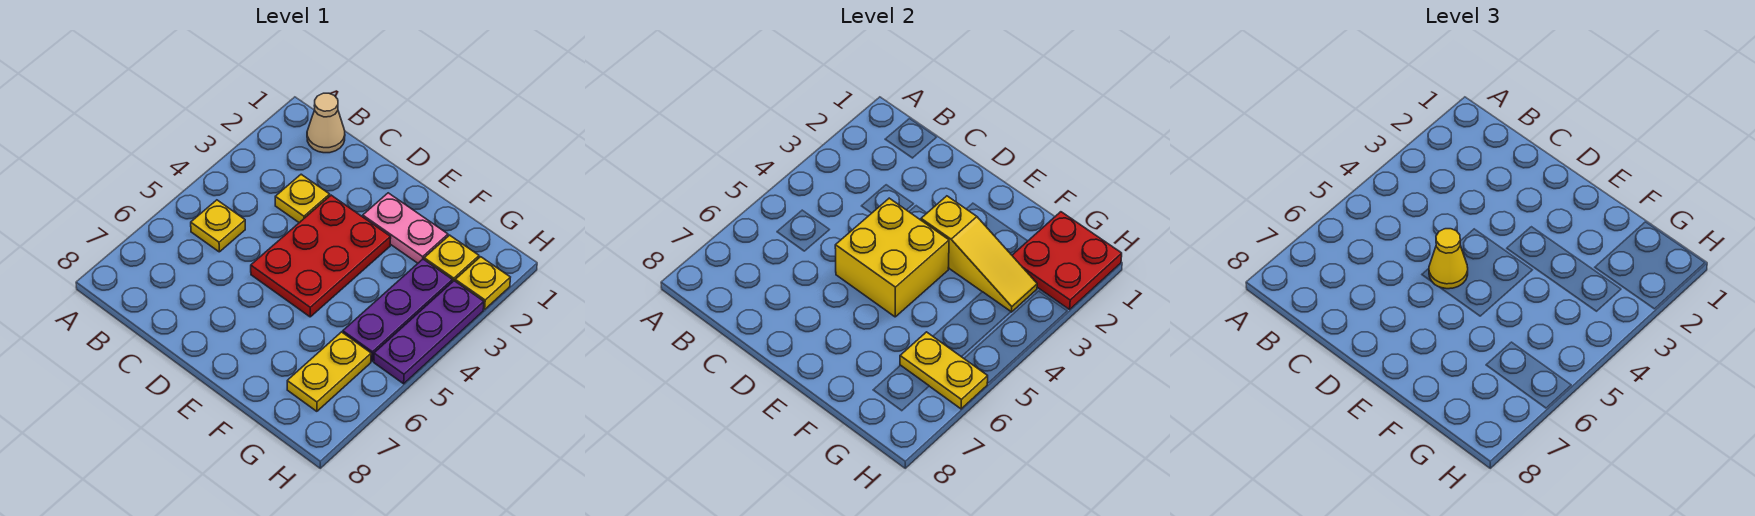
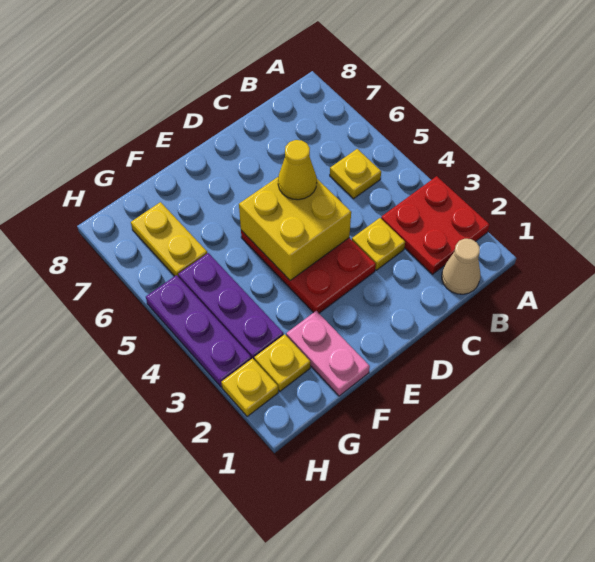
pink plate E2:F2 level 1 -> pink plate F1:F2 level 1
yellow slope E3:G3 level 2 top E -> none
red plate G1:H2 level 2 -> red plate A2:B3 level 1
yellow plate G6:H6 level 2 -> none

